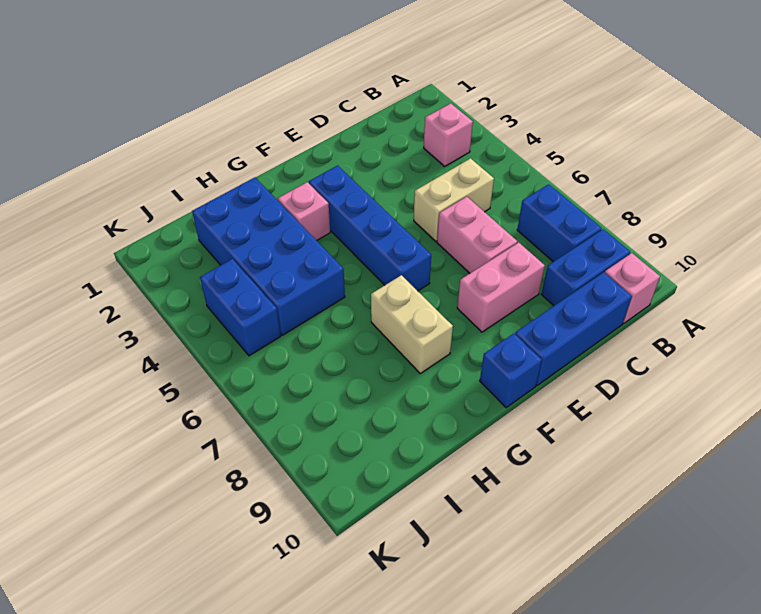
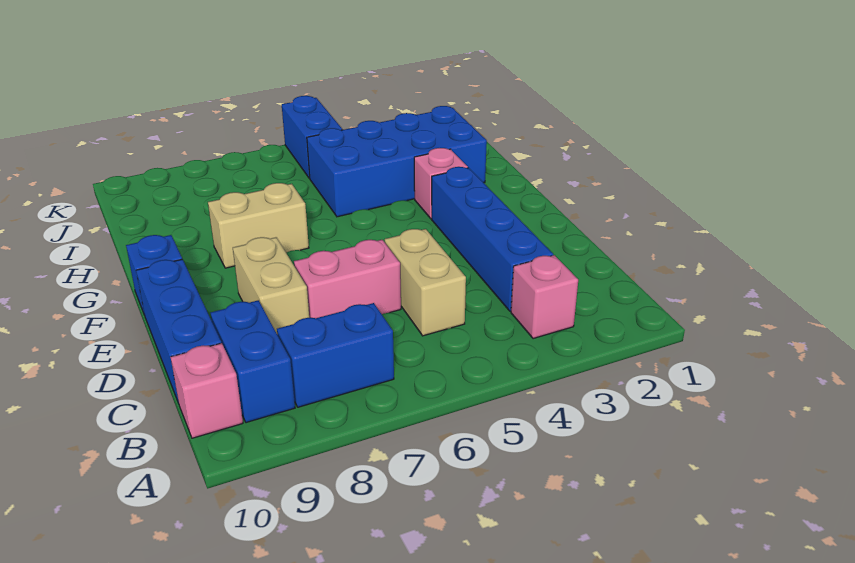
pink brick D8:E8 level 1 -> tan brick D8:E8 level 1
blue brick F3:F6 level 1 -> blue brick C3:F3 level 1
blue brick J4:J5 level 1 -> blue brick J5:K5 level 1

